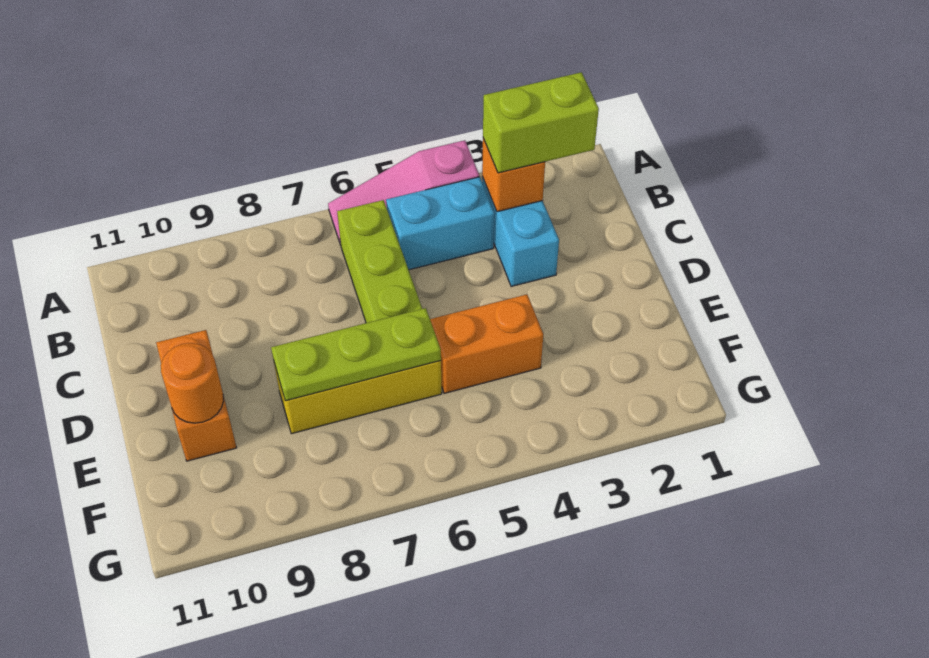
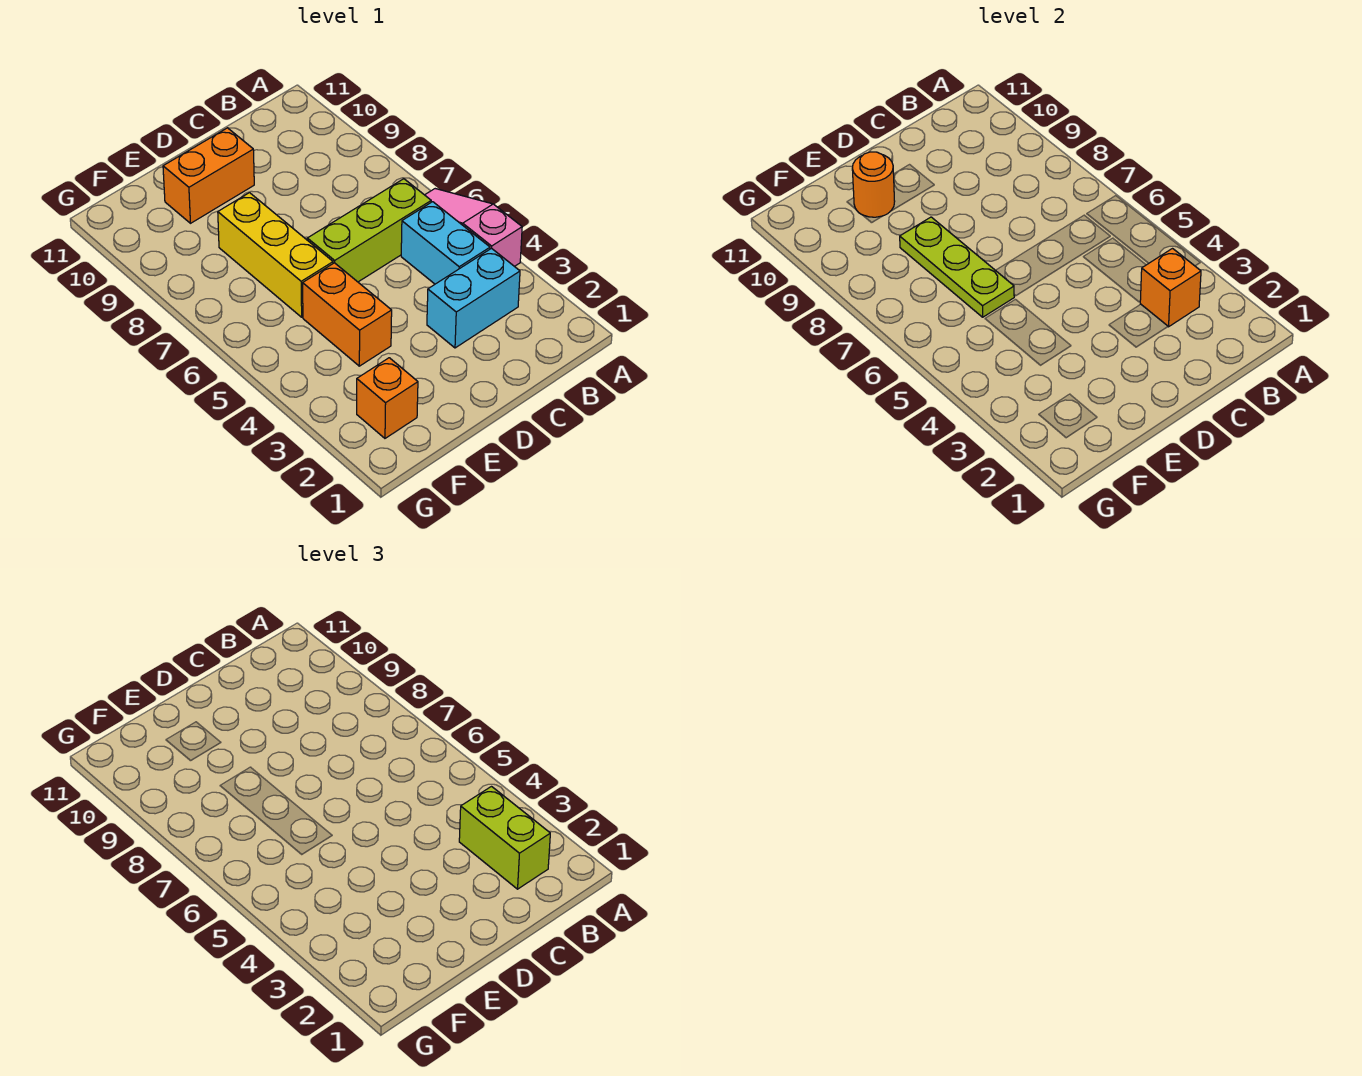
none -> orange brick F2 level 1

